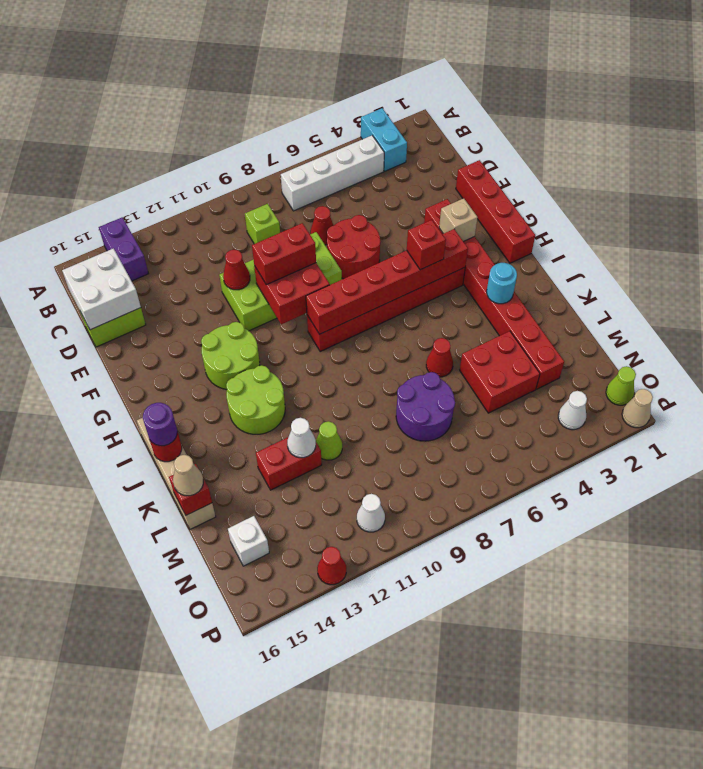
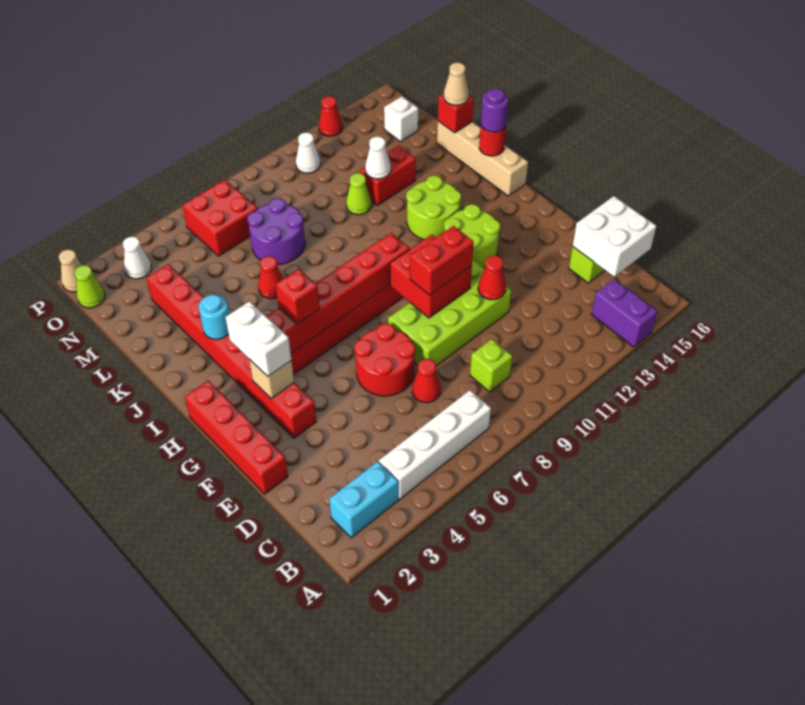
cyan brick A3:B3 level 1 -> cyan brick B2:B3 level 1
none -> white brick G3:H3 level 3
red brick L4:M5 level 1 -> red brick N6:O7 level 1

